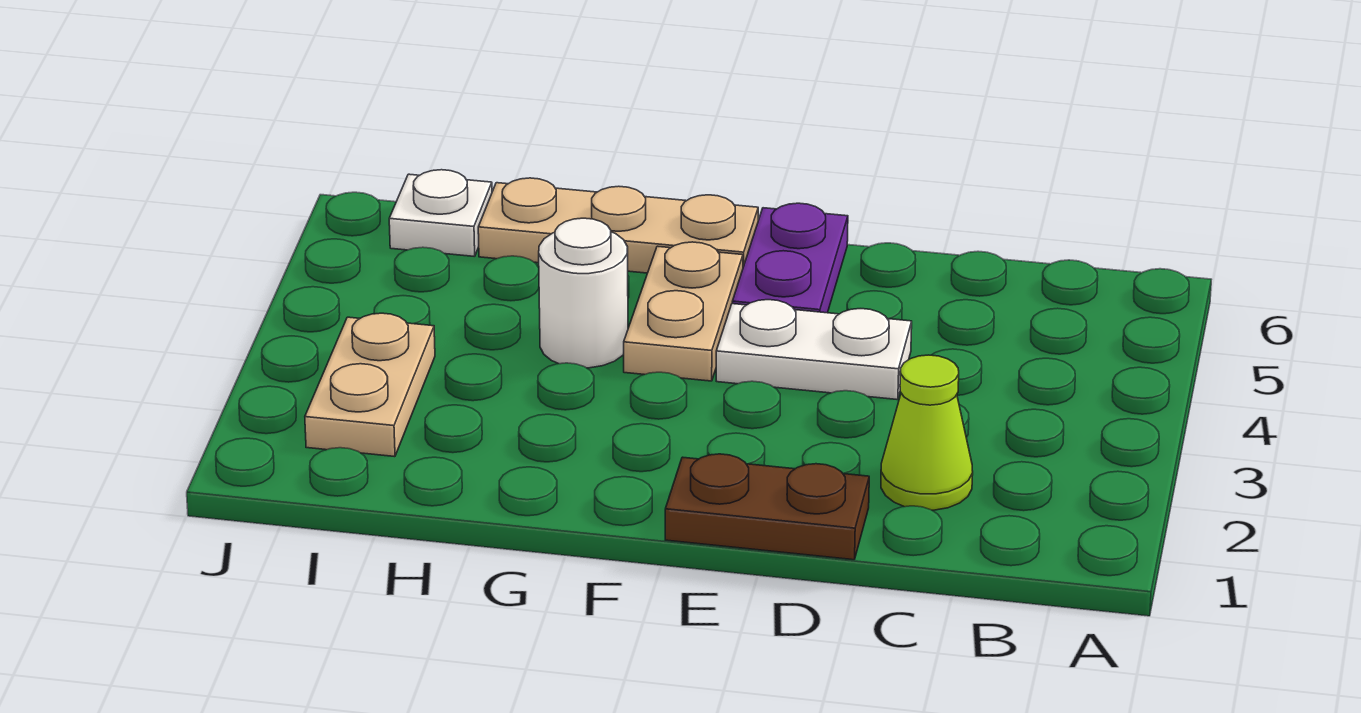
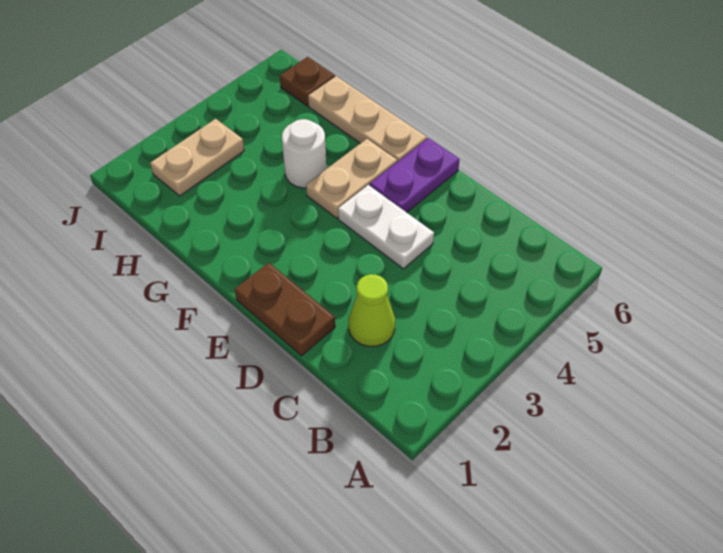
white plate I6 level 1 -> brown plate I6 level 1

